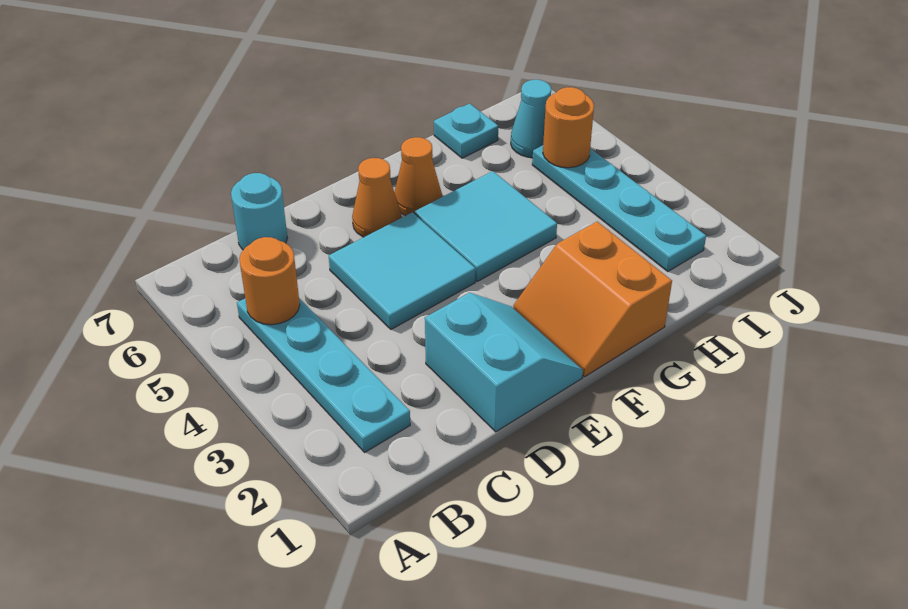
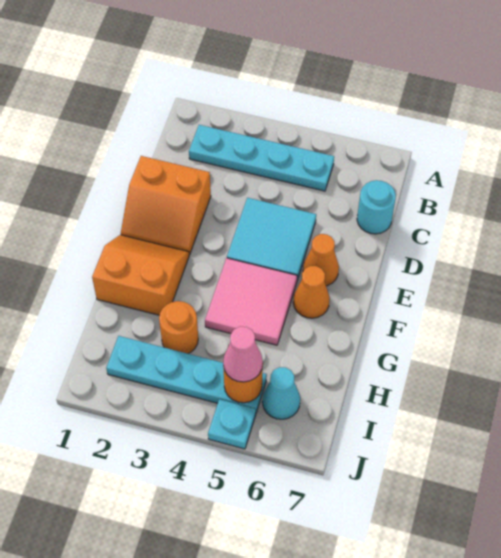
orange round brick B5 level 2 -> orange round brick H3 level 1
cyan slope D1:E2 level 1 top D -> orange slope D1:E2 level 1 top D
cyan tile F4:G5 level 1 -> pink tile F4:G5 level 1
cyan plate H7 level 1 -> cyan plate J5 level 1
none -> pink cone I5 level 3

